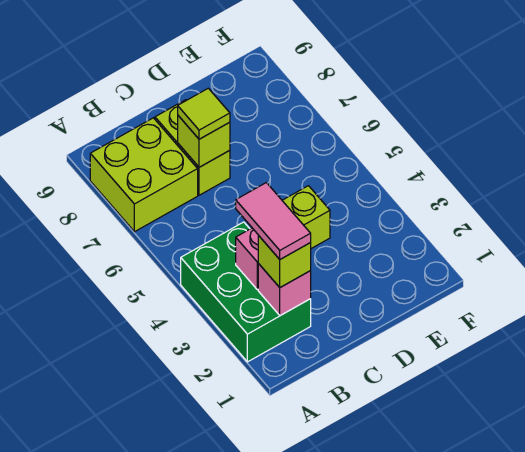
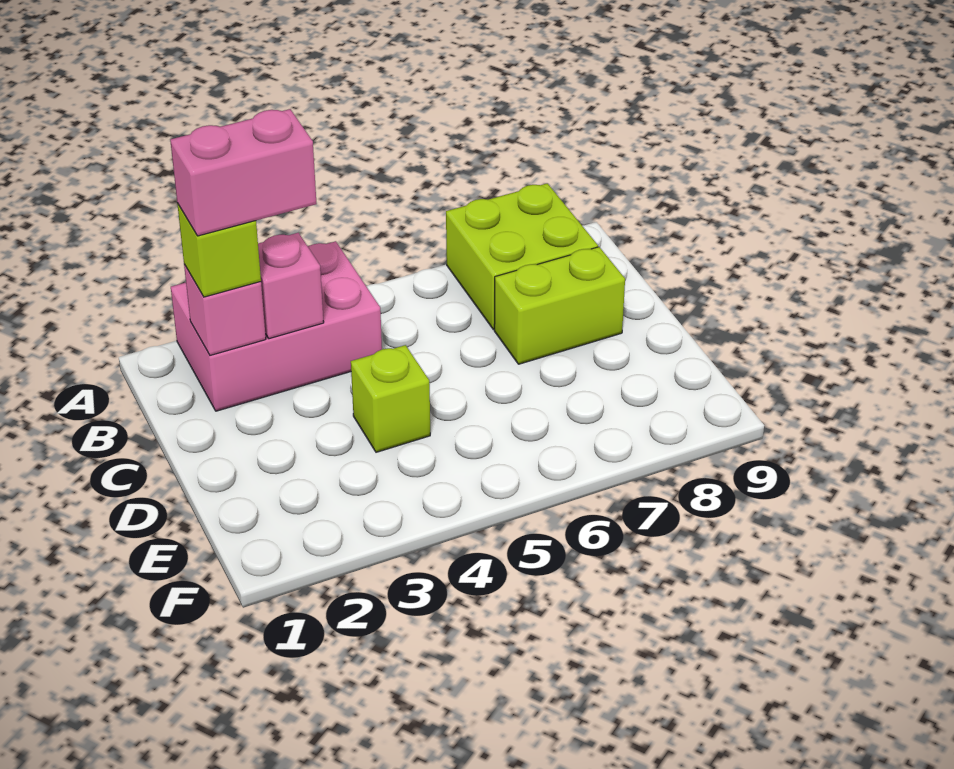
green brick A2:B4 level 1 -> pink brick A2:B4 level 1
pink tile B2:B3 level 4 -> pink brick B2:B3 level 4
lime brick C7 level 2 -> none
lime tile C7 level 3 -> none

